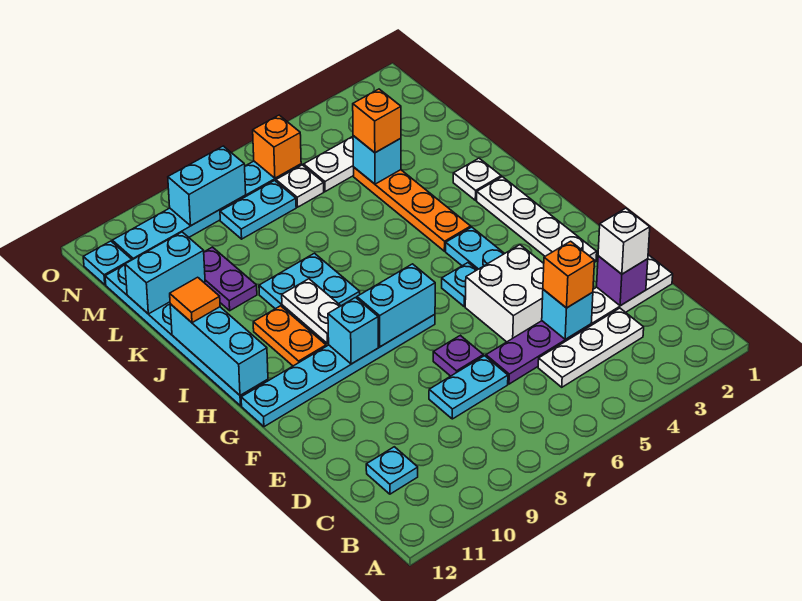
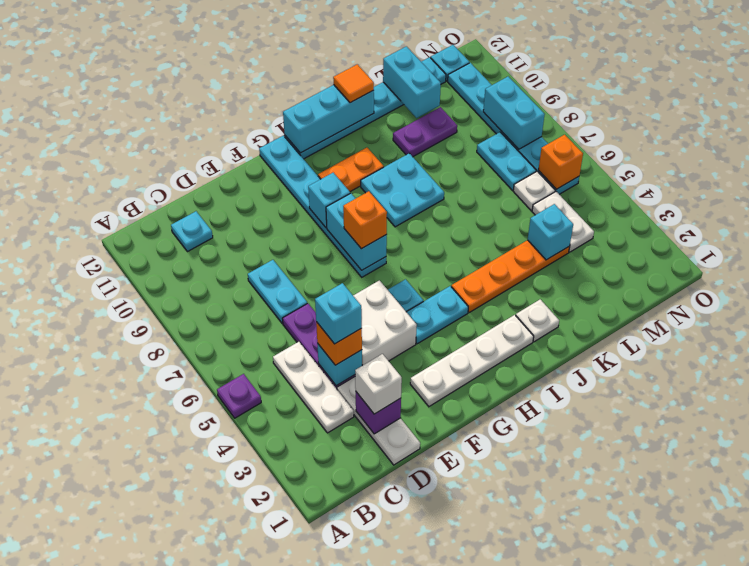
none -> cyan brick D4 level 4
purple plate E7 level 1 -> purple plate A5 level 1
white plate H9:I9 level 2 -> none
orange brick L4 level 3 -> orange brick G7 level 3

